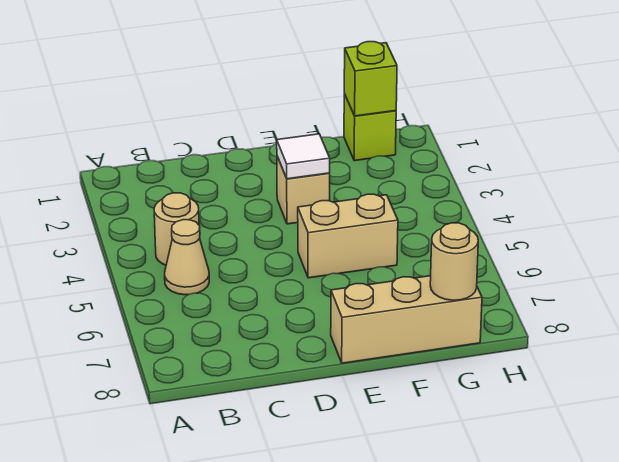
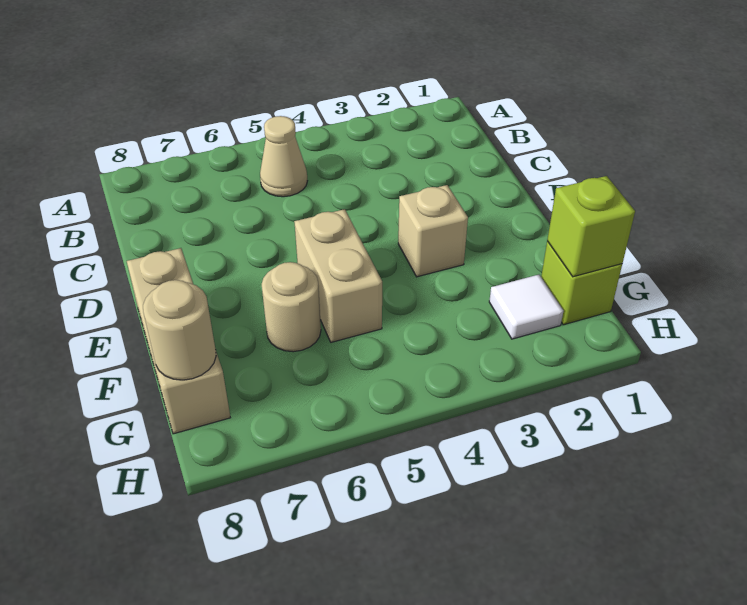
tan round brick B4 level 1 -> tan round brick F6 level 1
white tile E3 level 2 -> white tile G2 level 1

